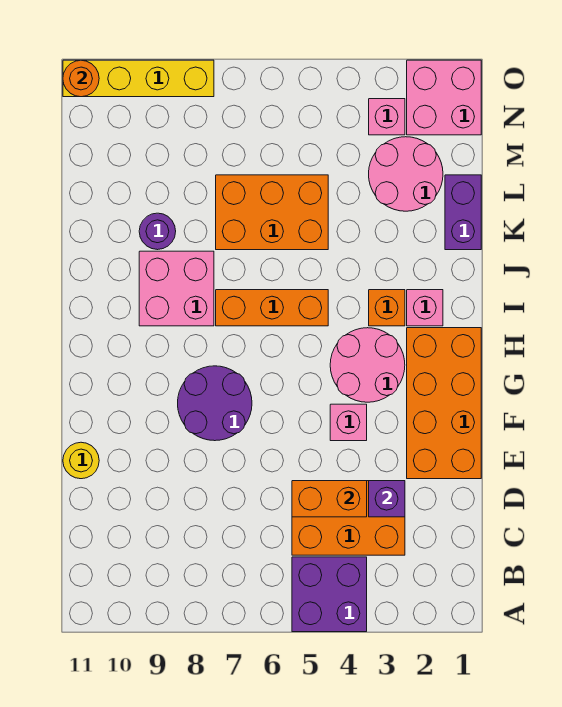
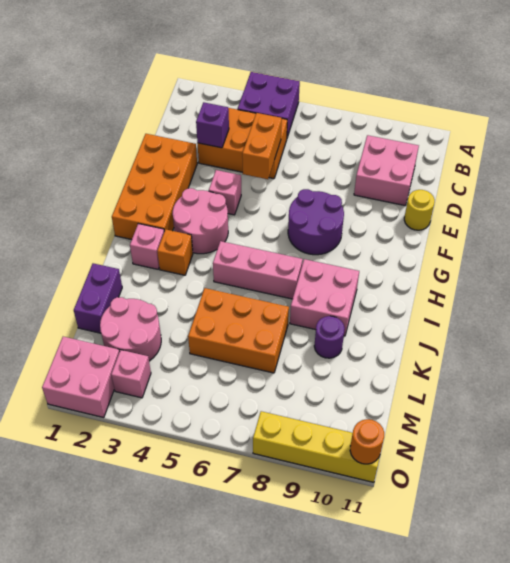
none -> pink brick C9:D10 level 1
orange brick D4:D5 level 2 -> orange brick D5:E5 level 2
orange brick I5:I7 level 1 -> pink brick I5:I7 level 1

